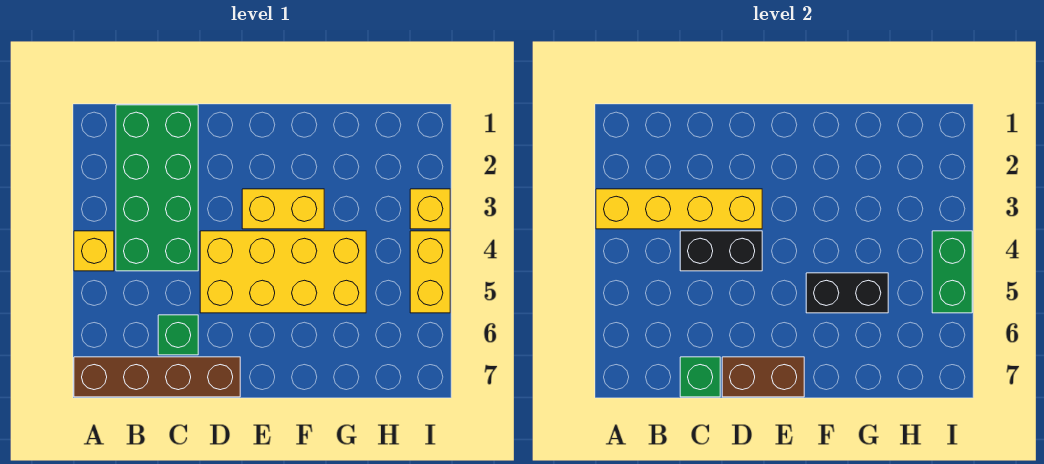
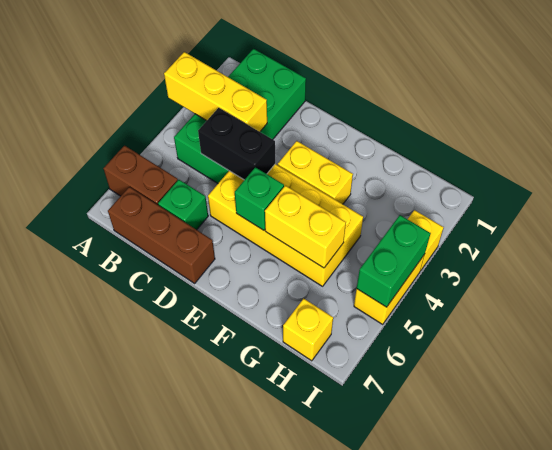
yellow brick A3:D3 level 2 -> yellow brick A3:C3 level 2
yellow brick A4 level 1 -> yellow brick H7 level 1
brown brick A7:D7 level 1 -> brown brick B7:D7 level 1
green brick C7 level 2 -> green brick E5 level 2
brown brick D7:E7 level 2 -> brown brick A6:B6 level 1
black brick F5:G5 level 2 -> yellow brick F5:G5 level 2

